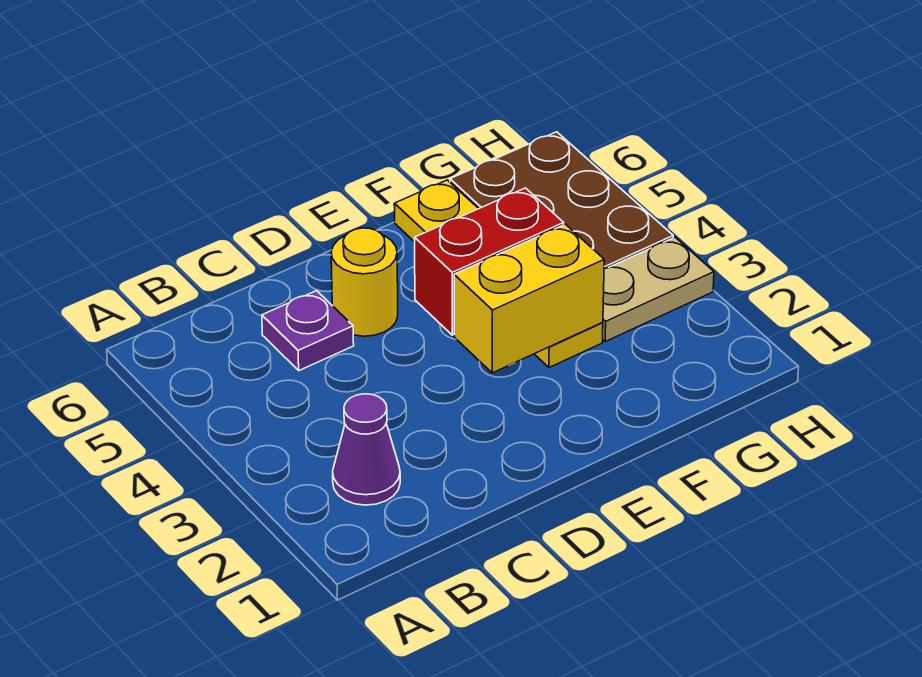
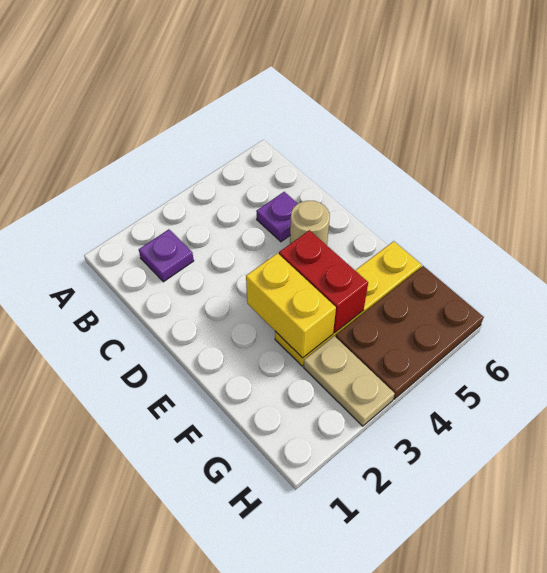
purple cone B2 level 1 -> purple plate B2 level 1
yellow round brick D5 level 1 -> tan round brick D5 level 1

